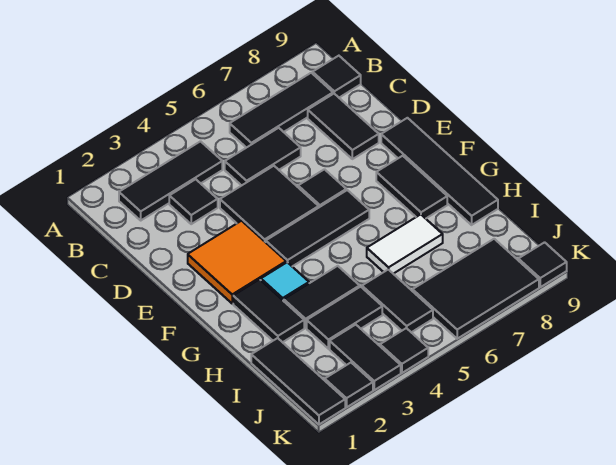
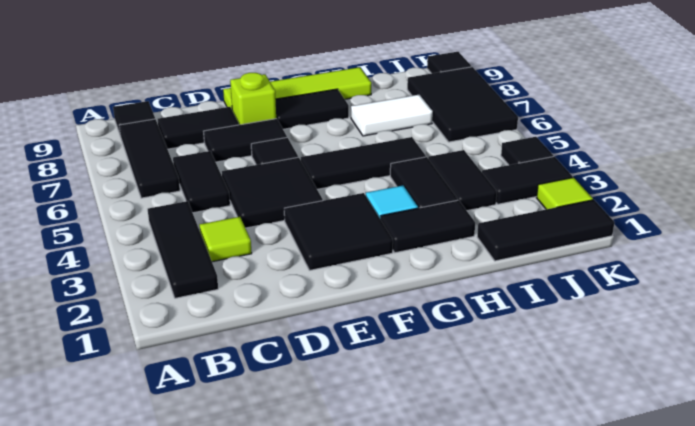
black tile C3 level 1 -> lime tile C3 level 1
orange tile E2:F3 level 1 -> black tile E2:F3 level 1
none -> lime brick E8 level 1
black tile E9:H9 level 1 -> lime tile E9:H9 level 1
black tile F4:F6 level 1 -> black tile F5:H5 level 1
white tile H6:H7 level 1 -> white tile H7:I7 level 1
black tile I5:J5 level 1 -> black tile D7:E7 level 1
black tile K2 level 1 -> lime tile K2 level 1

